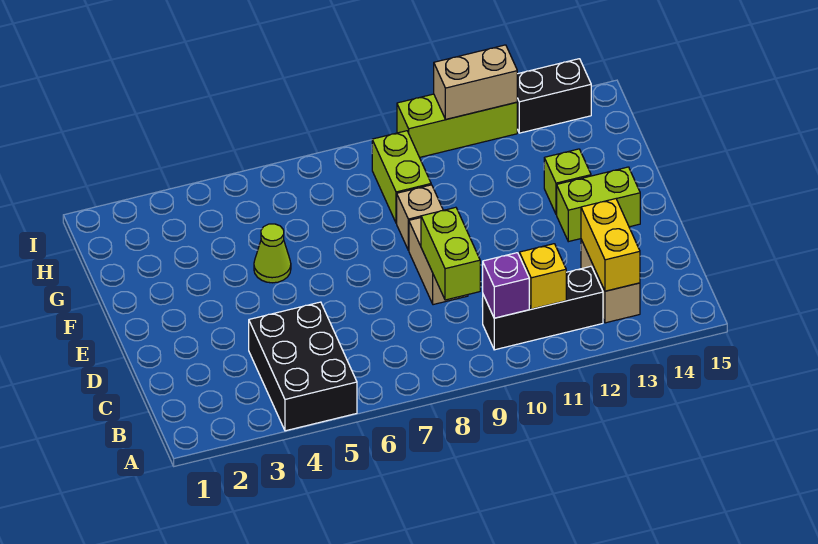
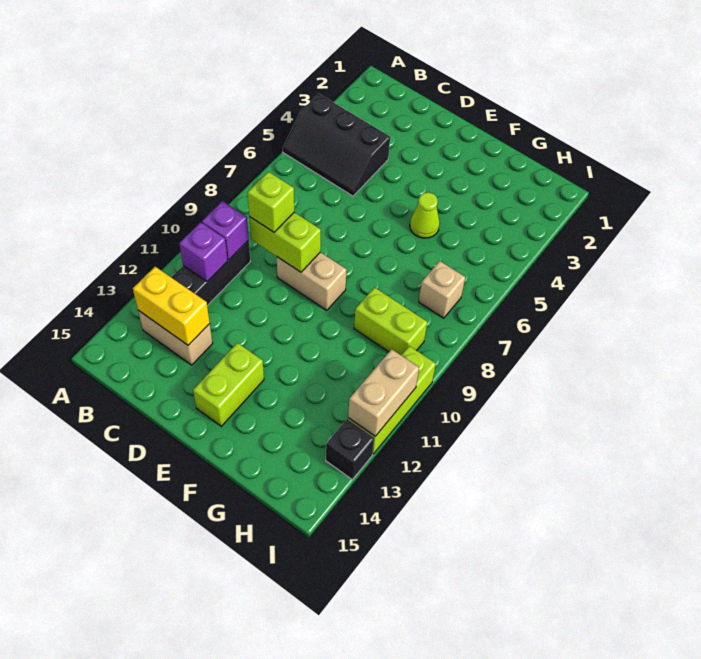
black brick A4:C5 level 1 -> black slope A4:C5 level 1 top 4
yellow brick B11 level 2 -> purple brick B11 level 2
tan brick F9 level 1 -> tan brick H7 level 1
lime brick F13 level 1 -> lime brick C9 level 3
black brick I13:I14 level 1 -> black brick I13 level 1

